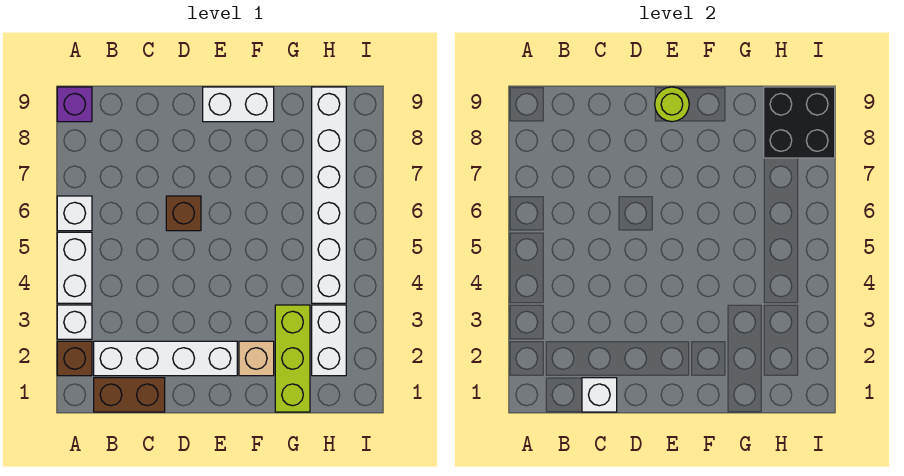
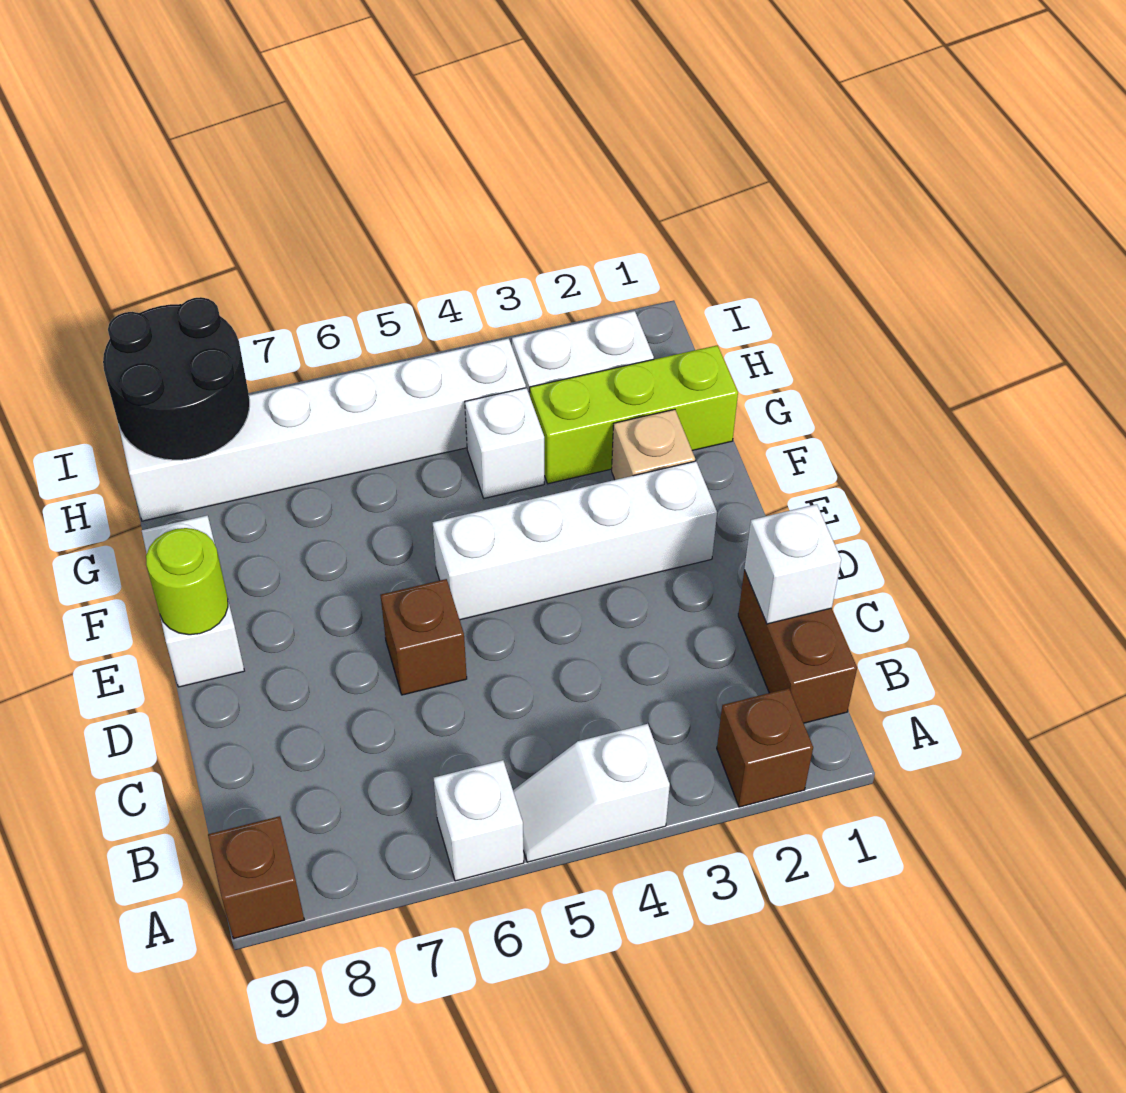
white brick A3 level 1 -> white brick G4 level 1
white brick A4:A5 level 1 -> white slope A4:A5 level 1 top 4
purple brick A9 level 1 -> brown brick A9 level 1
white brick B2:E2 level 1 -> white brick E2:E5 level 1
black brick H8:I9 level 2 -> black round brick H8:I9 level 2

